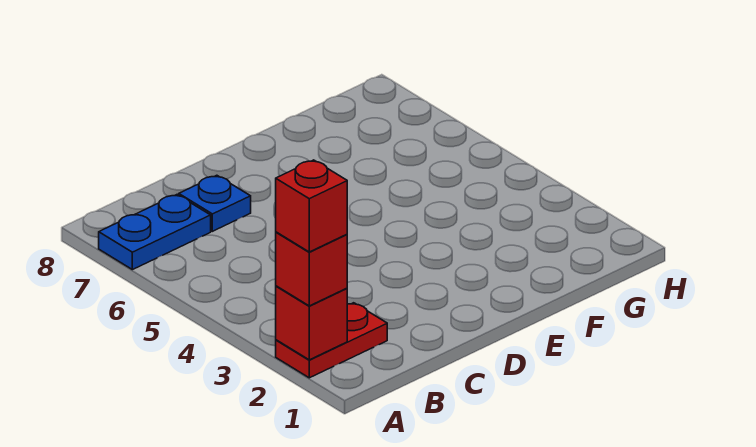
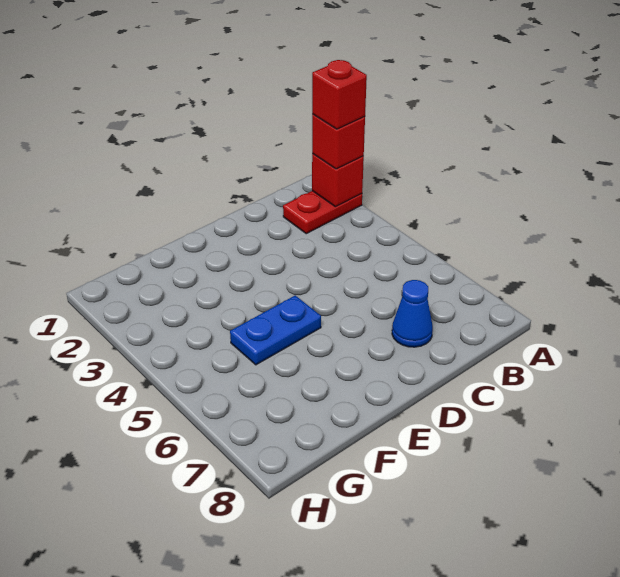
blue plate A7:B7 level 1 -> blue plate E5:F5 level 1
blue plate C7 level 1 -> blue cone C7 level 1

